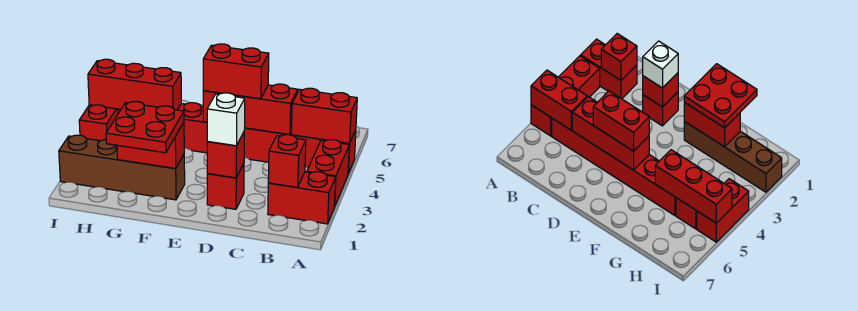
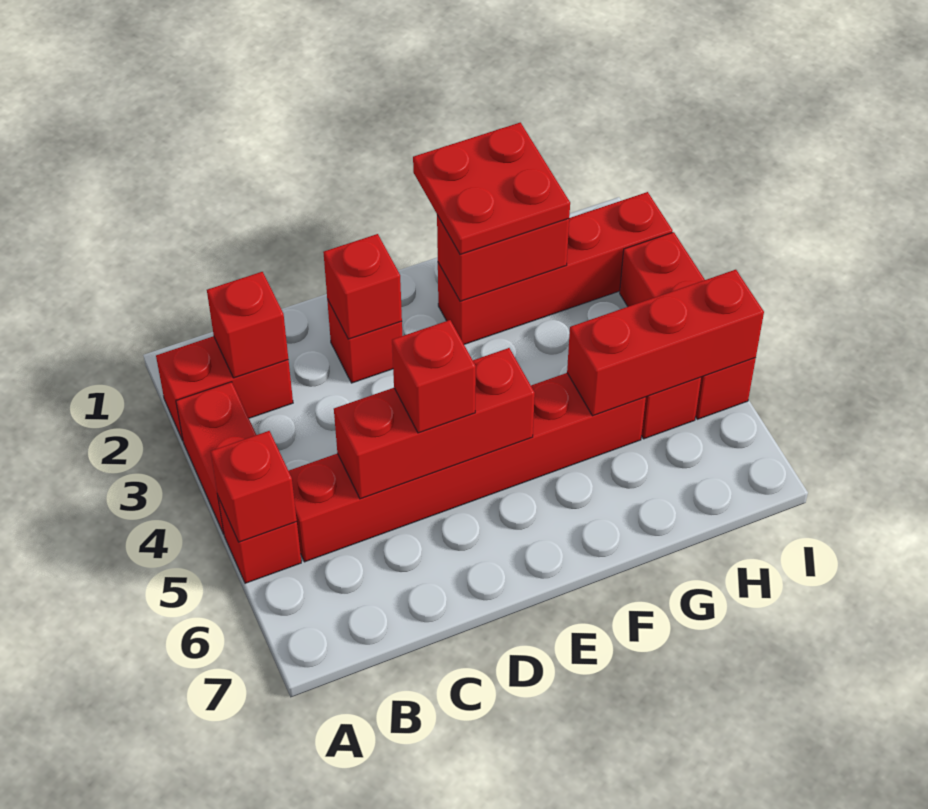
red brick A5:B5 level 2 -> red brick A5 level 2
white brick D2 level 3 -> none
red brick D5:E5 level 3 -> red brick D5 level 3
brown brick F2:I2 level 1 -> red brick F2:I2 level 1
red brick I4:I5 level 1 -> red brick I3:I5 level 1

